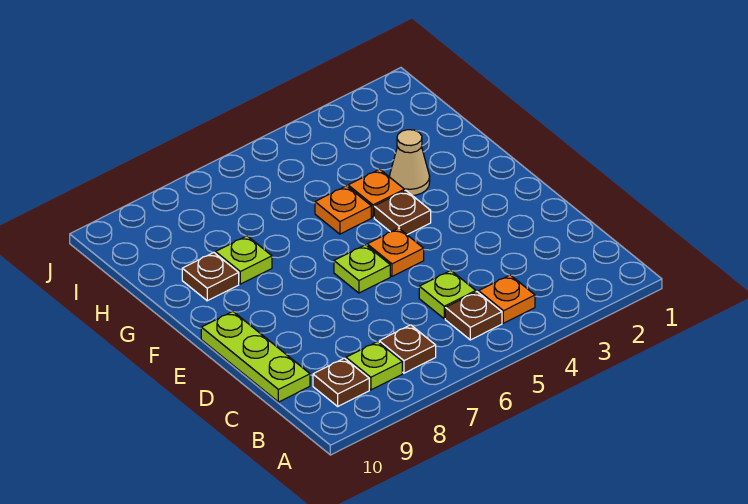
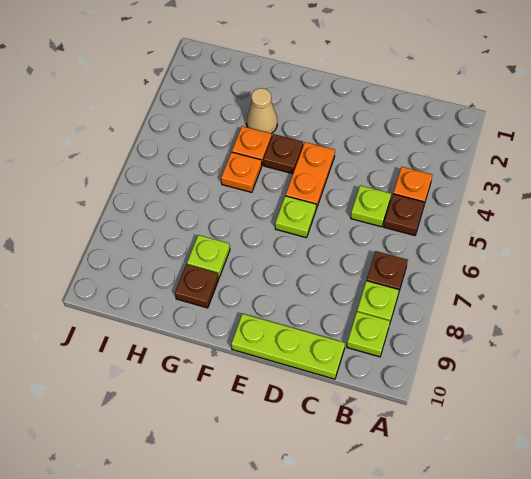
brown plate B9 level 1 -> lime plate B9 level 1
orange plate E5 level 1 -> orange plate E4:E5 level 1

